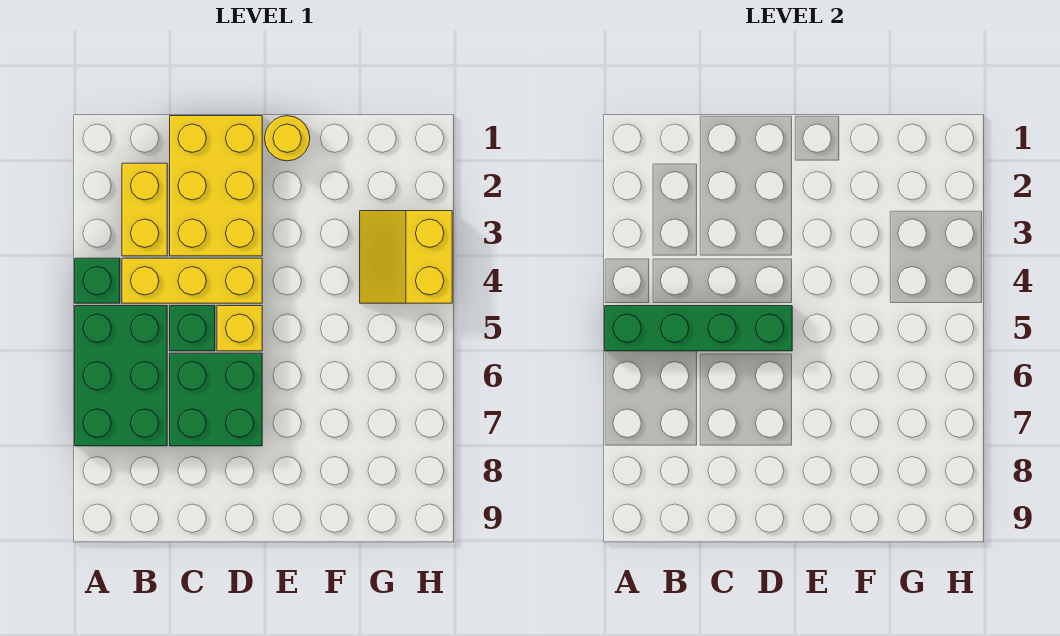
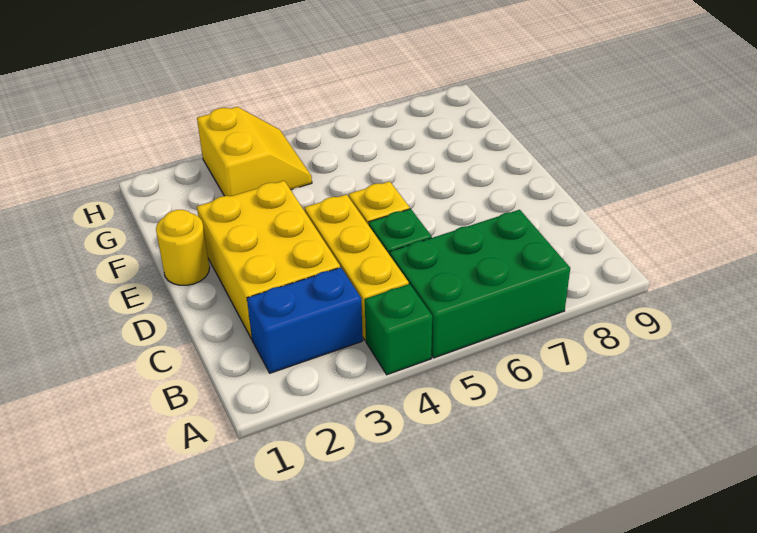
green brick A5:D5 level 2 -> none
yellow brick B2:B3 level 1 -> blue brick B2:B3 level 1
yellow brick C1:D3 level 1 -> yellow brick C2:E3 level 1
green brick C6:D7 level 1 -> none
yellow slope G3:H4 level 1 top H -> yellow slope G3:H4 level 1 top 3

